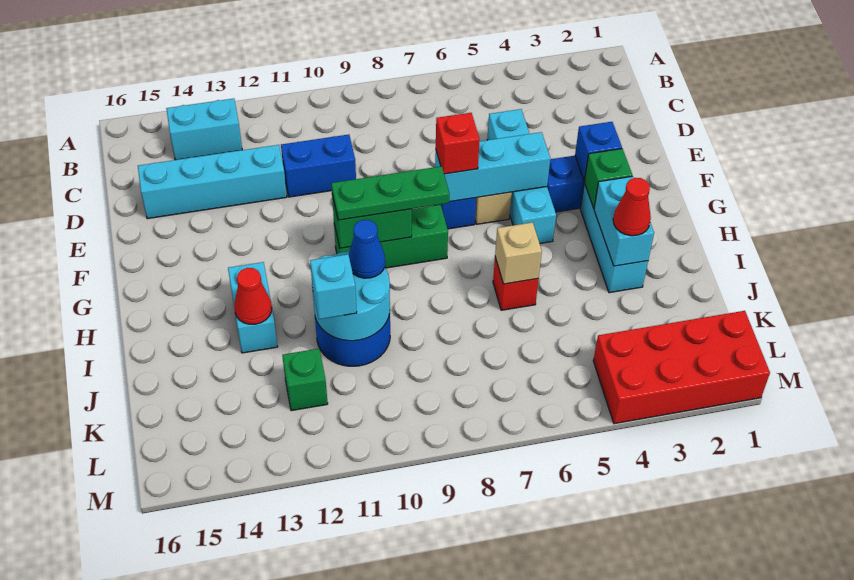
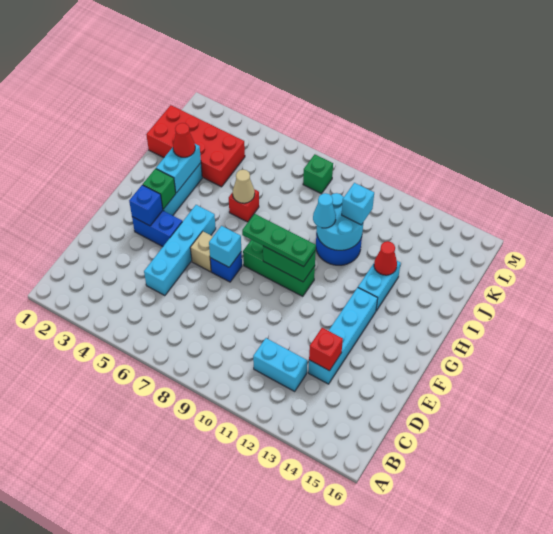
cyan brick B13:B14 level 1 -> cyan brick C11:C12 level 1
blue brick D10:D11 level 1 -> none
cyan brick D12:D15 level 1 -> cyan brick D13:G13 level 1
cyan brick F5:F7 level 2 -> cyan brick F7 level 2
red brick F7 level 3 -> red brick D13 level 2
tan brick I6 level 2 -> tan cone I6 level 2
blue cone I10 level 3 -> cyan cone I10 level 3
green brick K12 level 1 -> green brick L8 level 1
red brick L1:M4 level 1 -> red brick J1:K4 level 1

